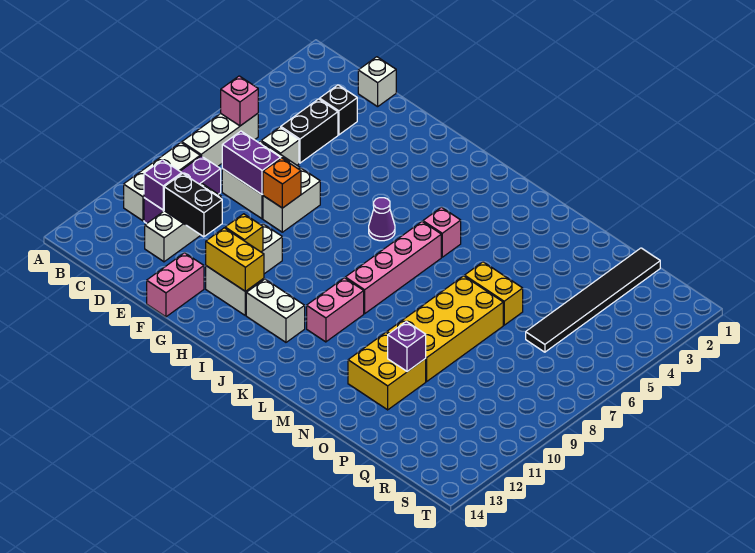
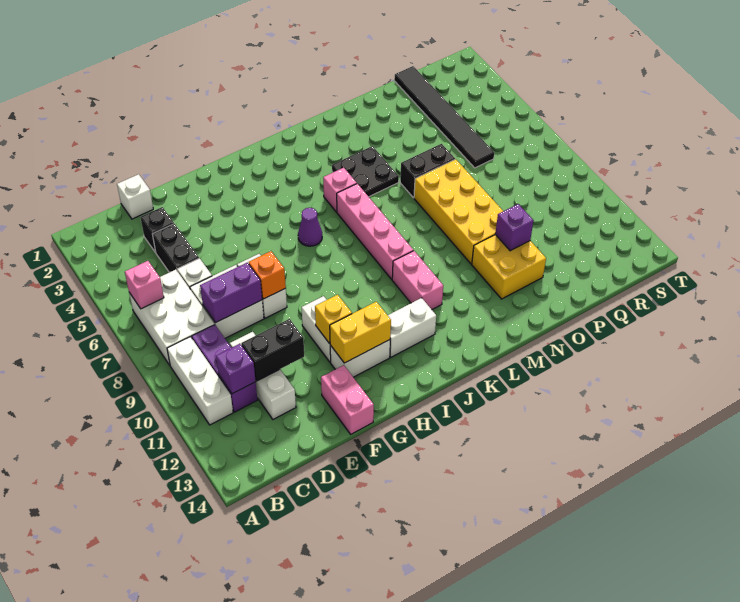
white brick B6:B8 level 1 -> white brick B6:C8 level 1
none -> black plate L4:M5 level 1
yellow brick N6:O6 level 1 -> black brick N6:O6 level 1

